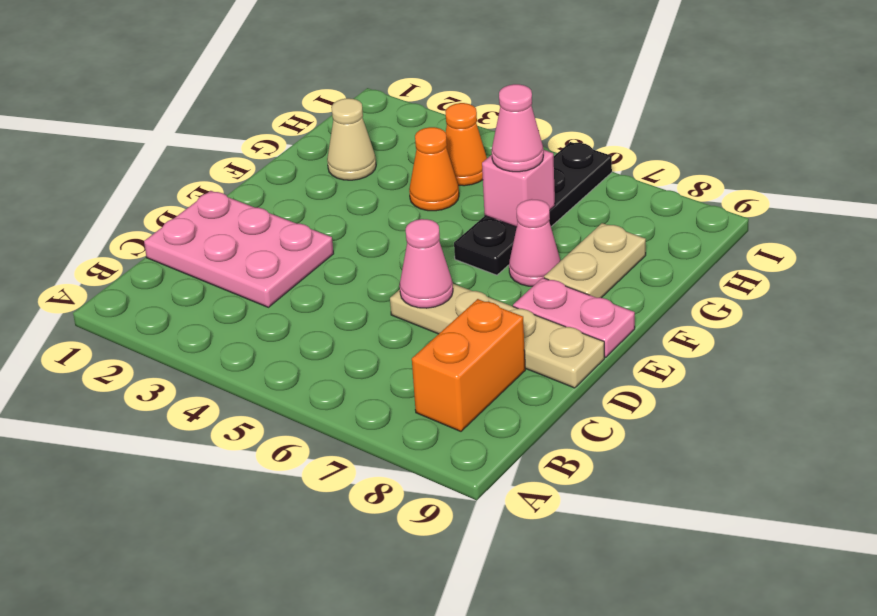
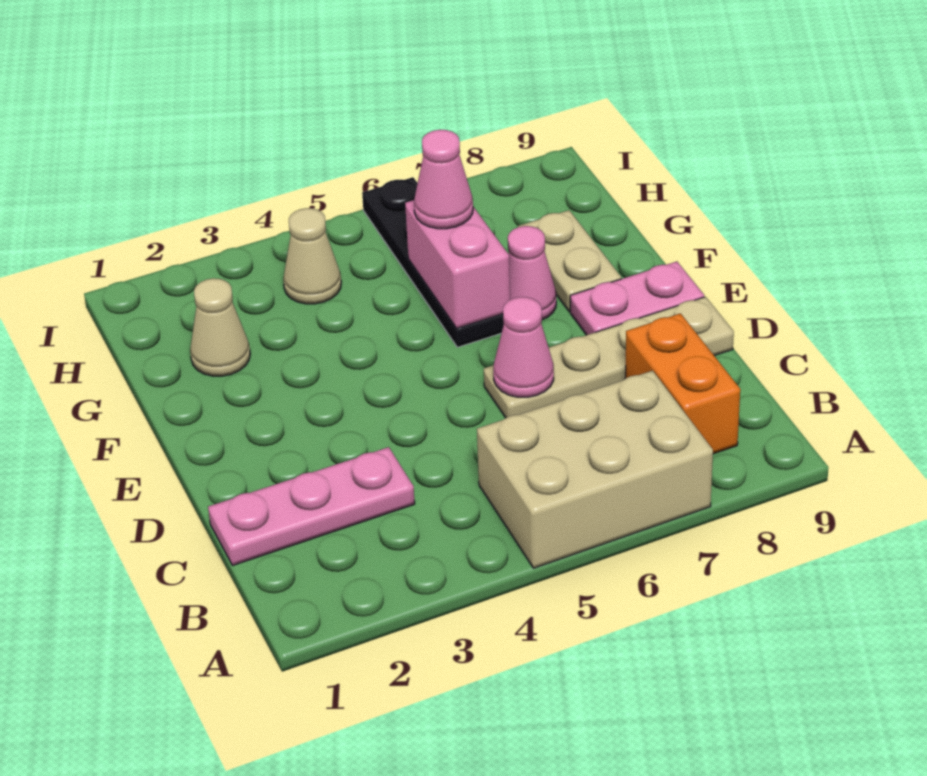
none -> tan brick A5:B7 level 1
pink plate C1:D3 level 1 -> pink plate C1:C3 level 1
orange cone G4 level 1 -> none
pink brick G6 level 2 -> pink brick F6:G6 level 2
orange cone H4 level 1 -> tan cone H4 level 1

